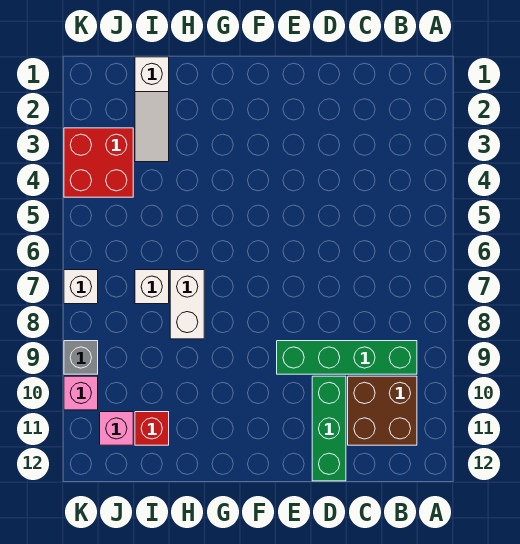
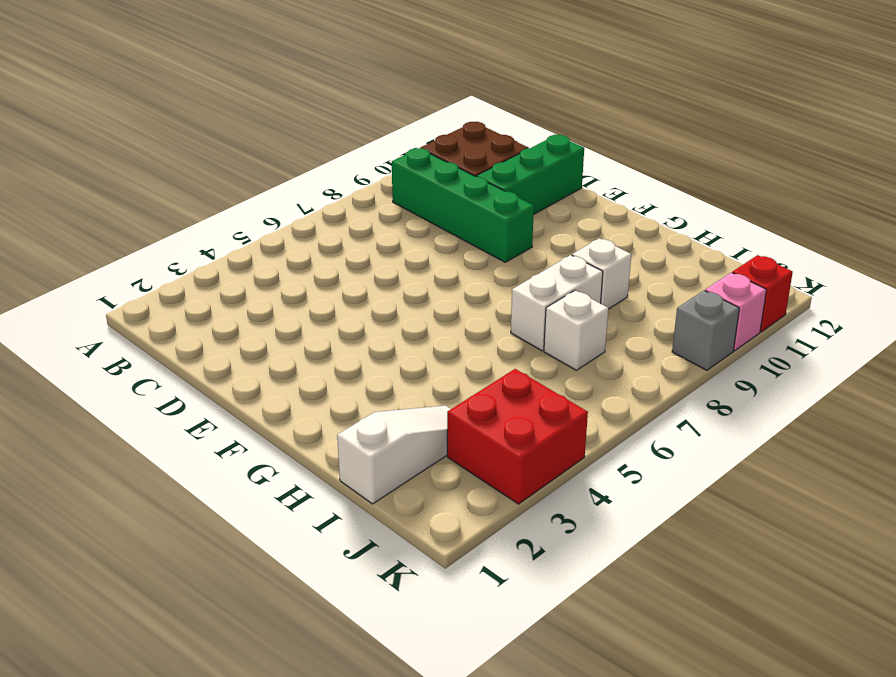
red brick I11 level 1 -> red brick K11 level 1
pink brick J11 level 1 -> none
white brick K7 level 1 -> white brick H9 level 1

